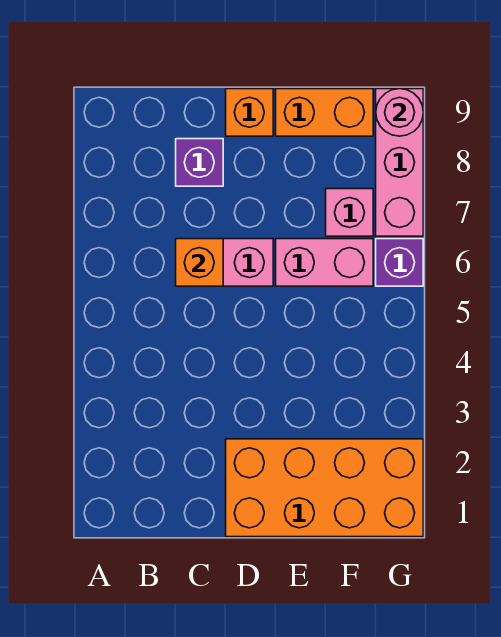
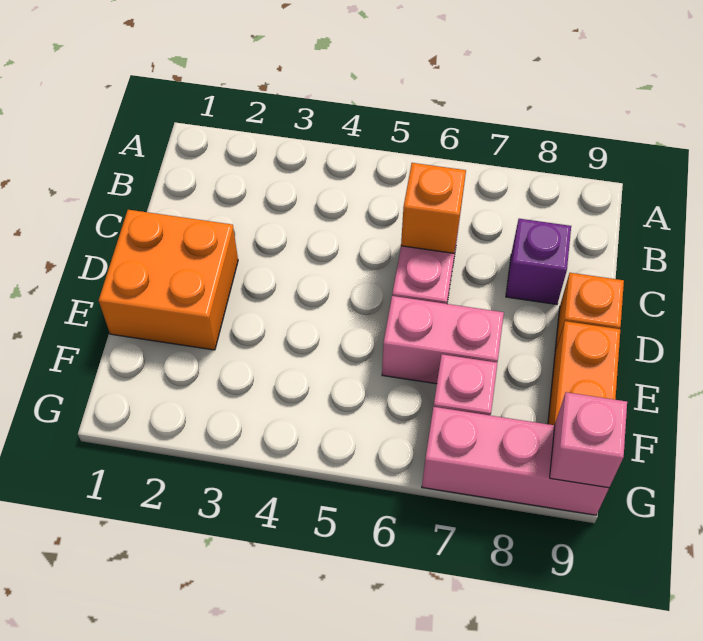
orange brick D1:G2 level 1 -> orange brick D1:E2 level 1
pink brick E6:F6 level 1 -> pink brick E6:E7 level 1
purple brick G6 level 1 -> none
pink round brick G9 level 2 -> pink brick G9 level 2

